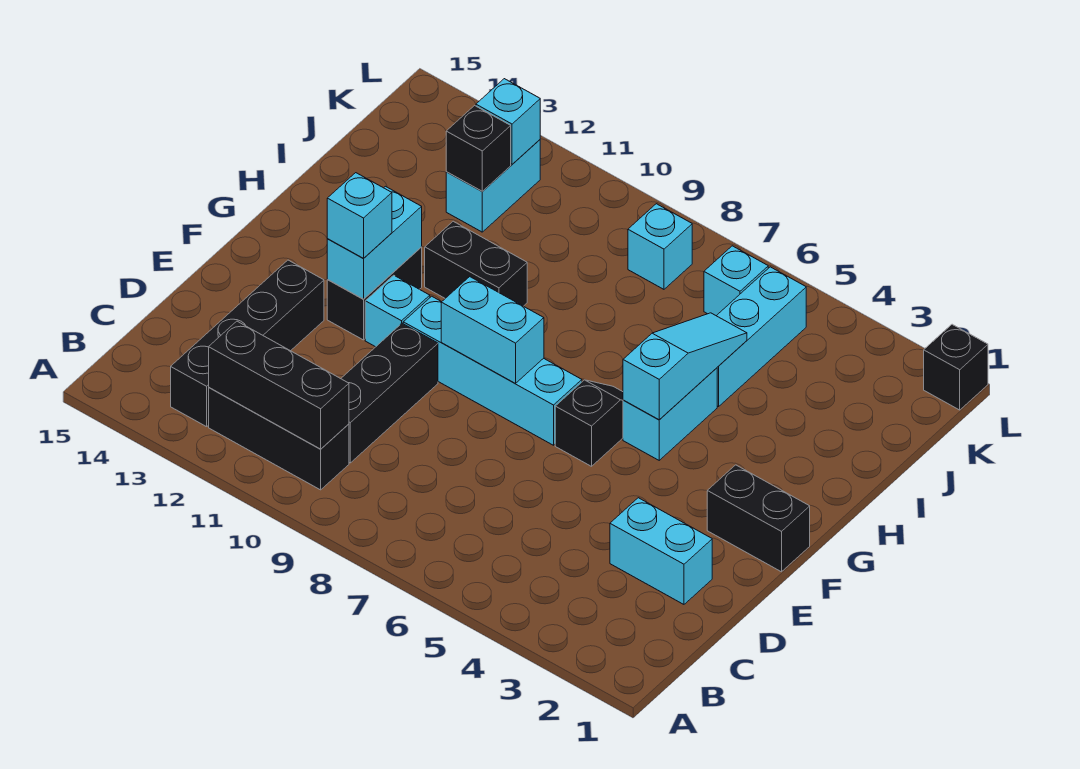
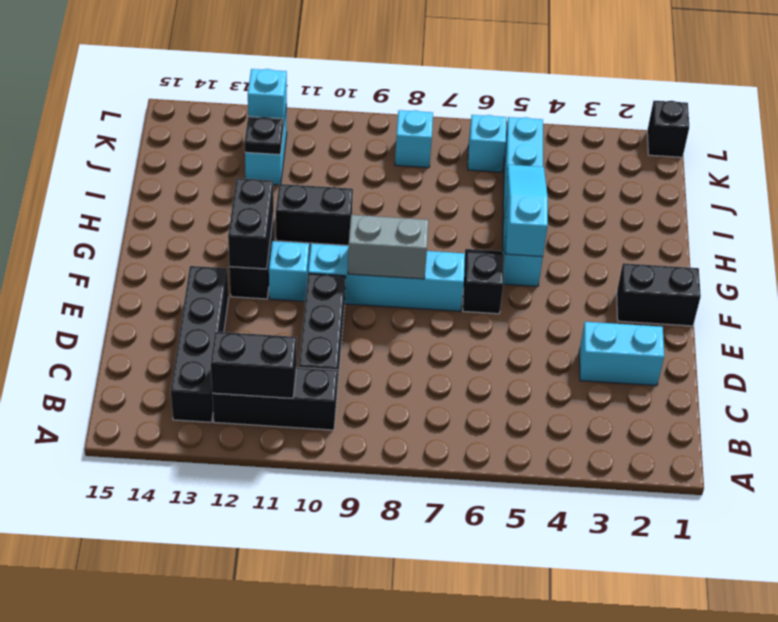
black brick B10:B12 level 2 -> black brick B11:B12 level 2
cyan brick F8:F9 level 2 -> grey brick F8:F9 level 2
cyan brick F12:G12 level 2 -> black brick F12:G12 level 2
cyan brick F12 level 3 -> none
black brick J12 level 2 -> black plate J12 level 2

